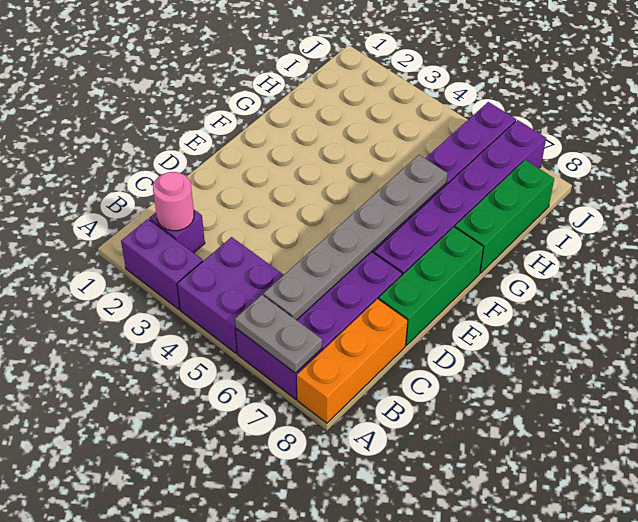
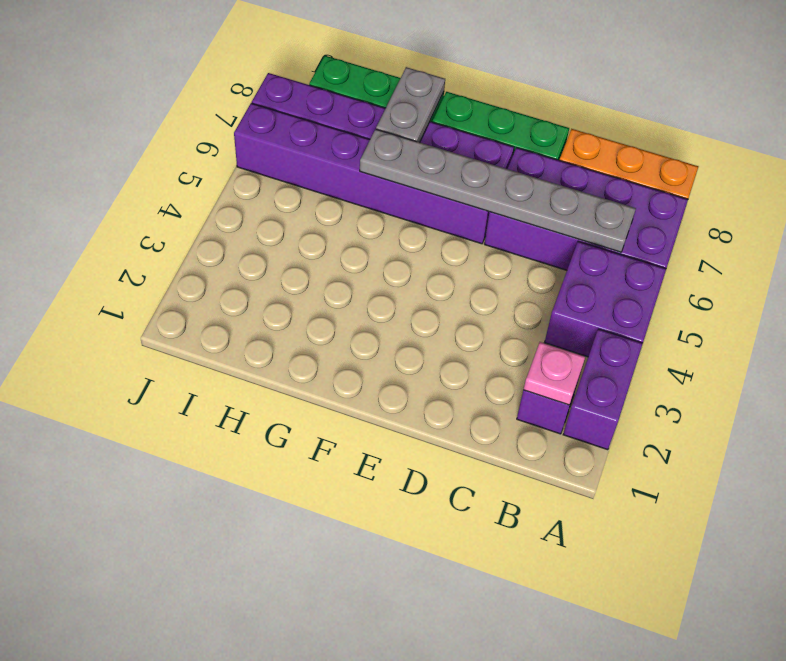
grey plate A6:A7 level 2 -> grey plate G7:G8 level 2
pink round brick B2 level 2 -> pink plate B2 level 2

